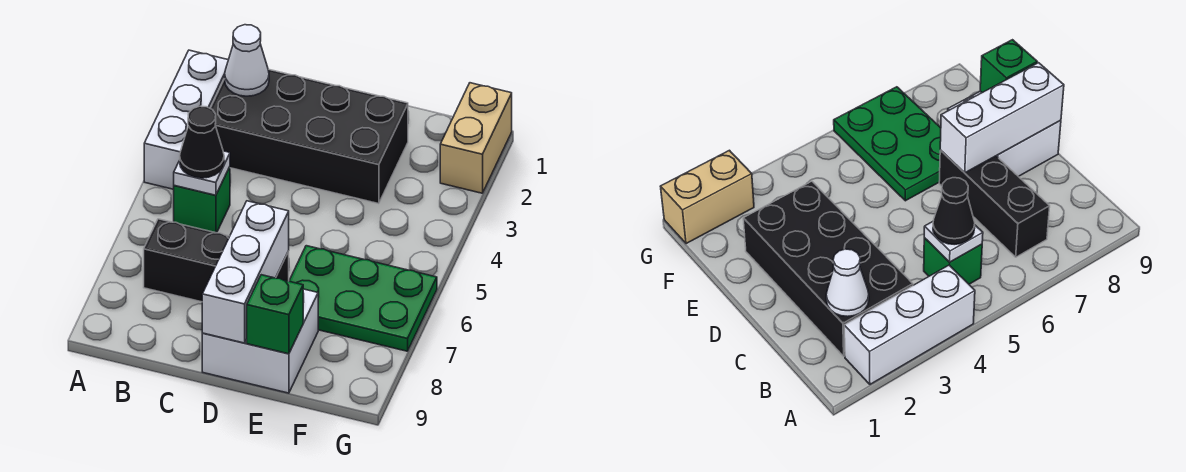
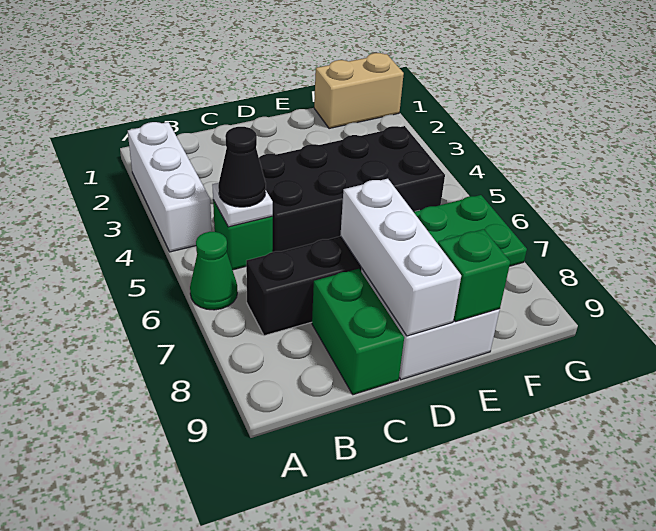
none -> green cone A6 level 1
black brick B2:E3 level 1 -> black brick C4:F5 level 1
white cone B2 level 2 -> none
none -> green brick C8:C9 level 1
tan brick G1:G2 level 1 -> tan brick F1:G1 level 1

